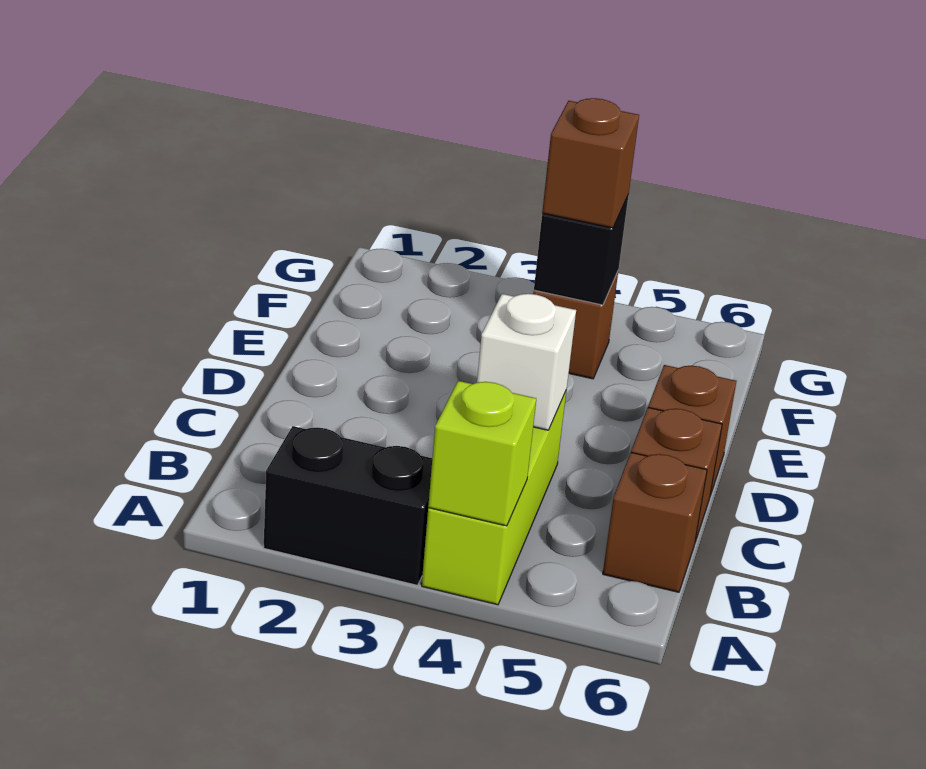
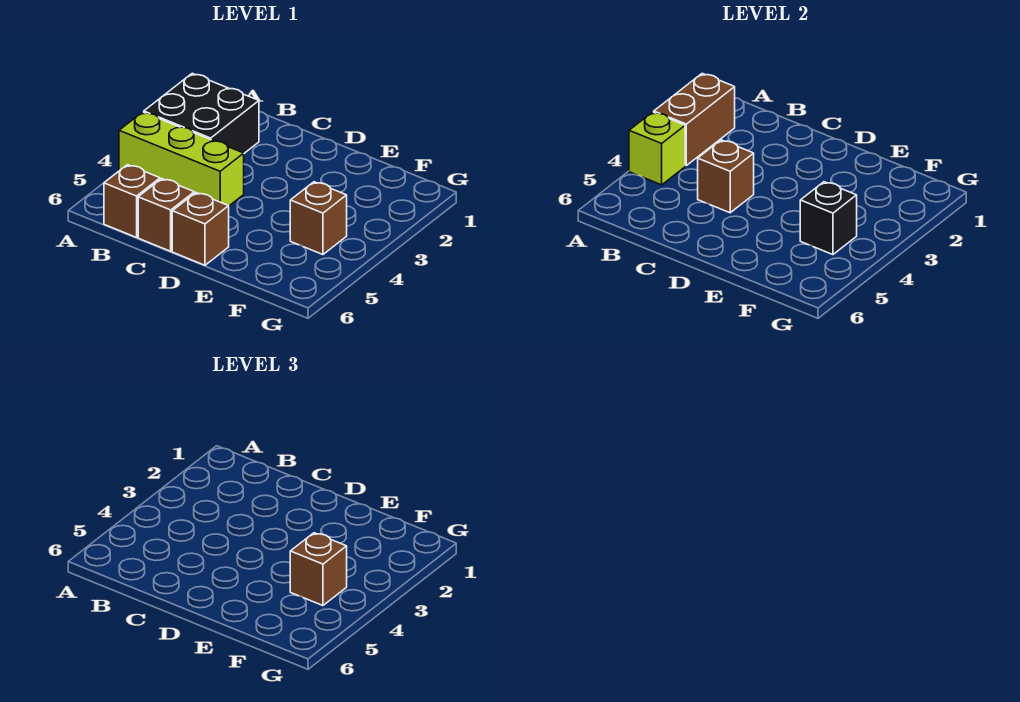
black brick A2:A3 level 1 -> black brick A2:B3 level 1
none -> brown brick A2:A3 level 2
white brick C4 level 2 -> brown brick C4 level 2

